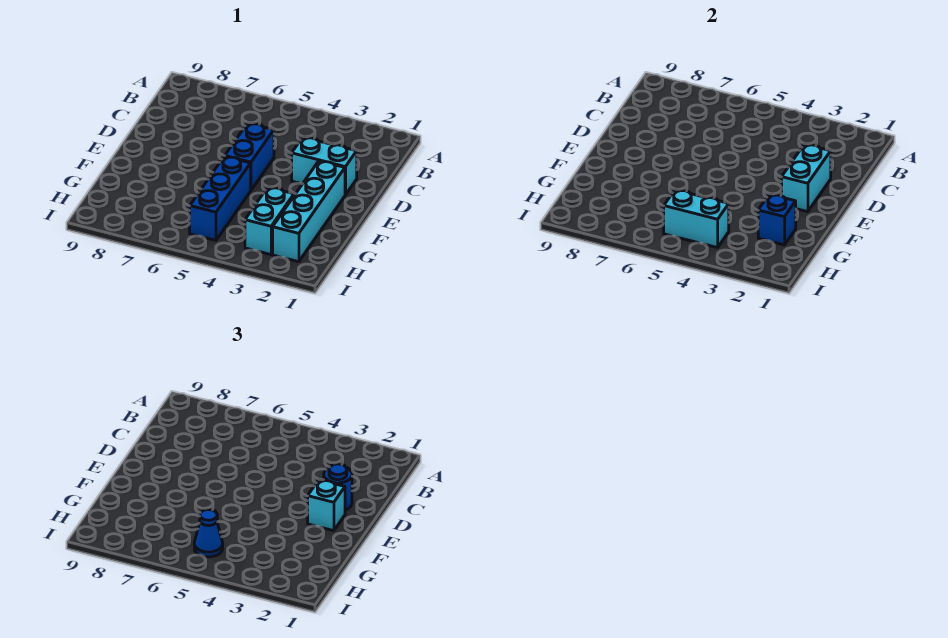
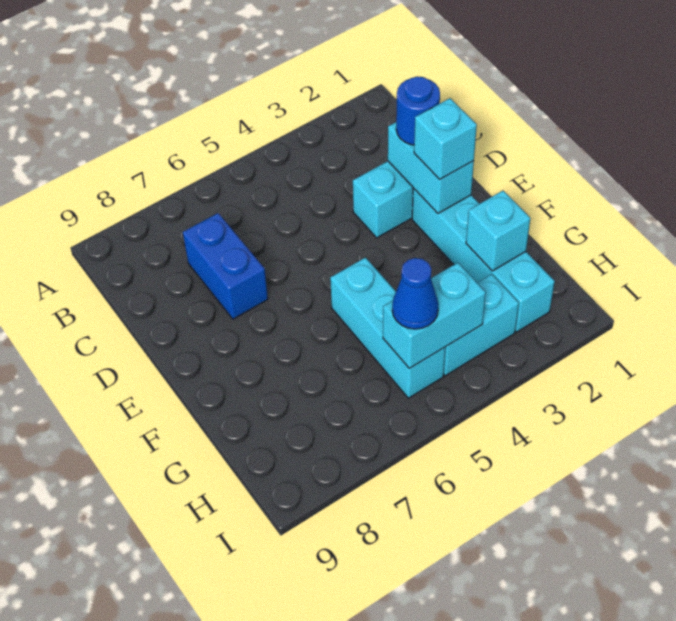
blue brick D5:E5 level 1 -> blue brick C7:D7 level 1
blue brick F5:H5 level 1 -> cyan brick F5:H5 level 1
blue brick G2 level 2 -> cyan brick G2 level 2
cyan brick G3:H3 level 1 -> cyan brick H3:H4 level 1

